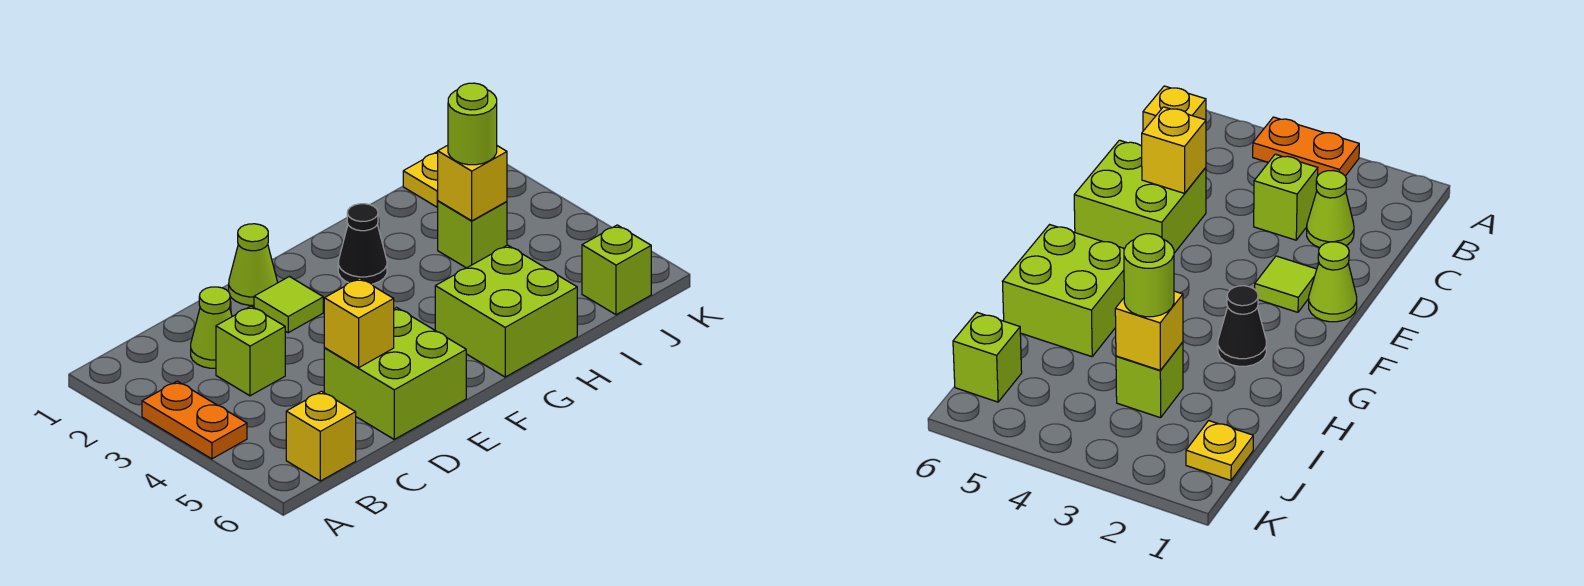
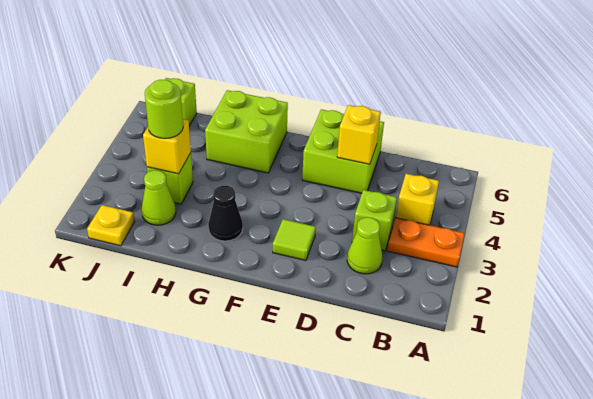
orange plate A3:A4 level 1 -> orange plate A3:B3 level 1
yellow brick B6 level 1 -> yellow brick B4 level 1
lime cone E1 level 1 -> lime cone I2 level 1

